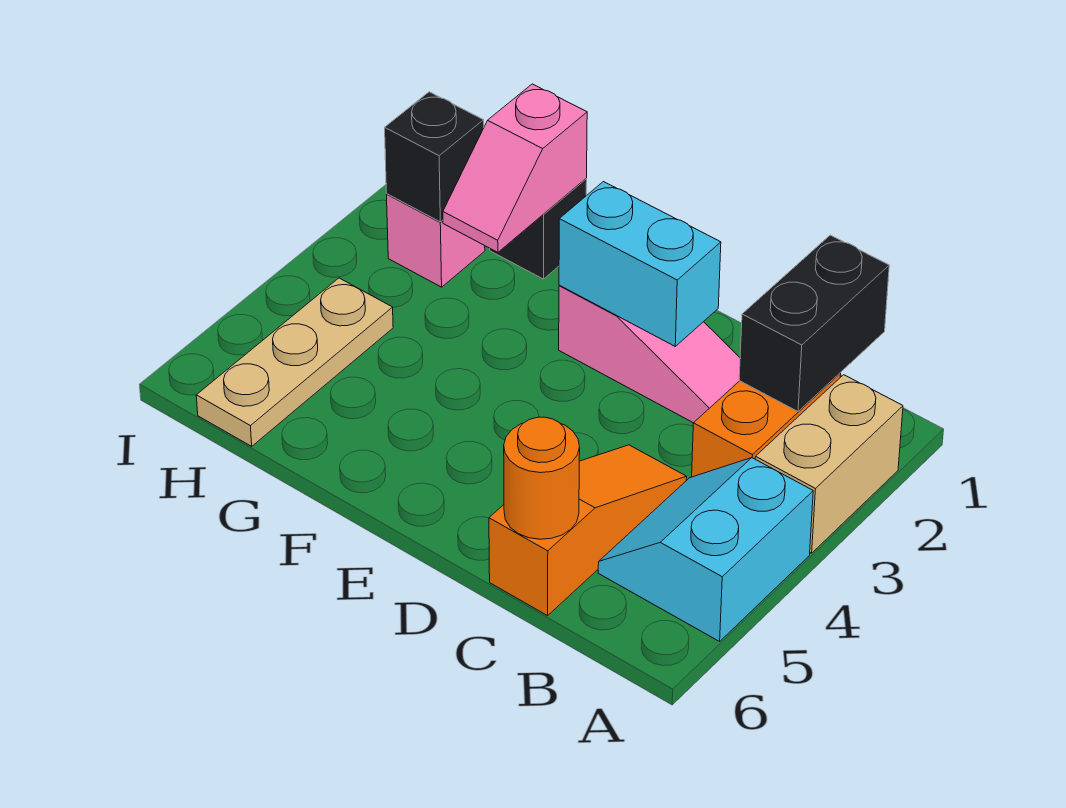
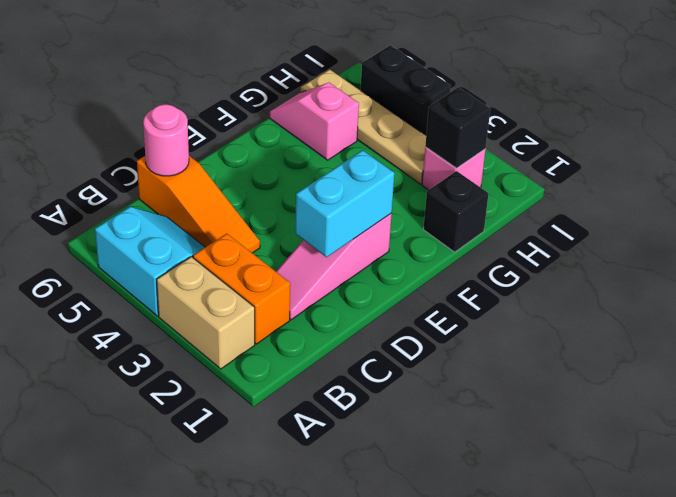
black brick B1:B2 level 2 -> black brick I4:I5 level 1
orange round brick C6 level 2 -> pink round brick C6 level 2
pink slope G1:G2 level 2 top 1 -> pink slope G5:G6 level 1 top 5
tan plate H4:H6 level 1 -> tan plate H3:H6 level 1

